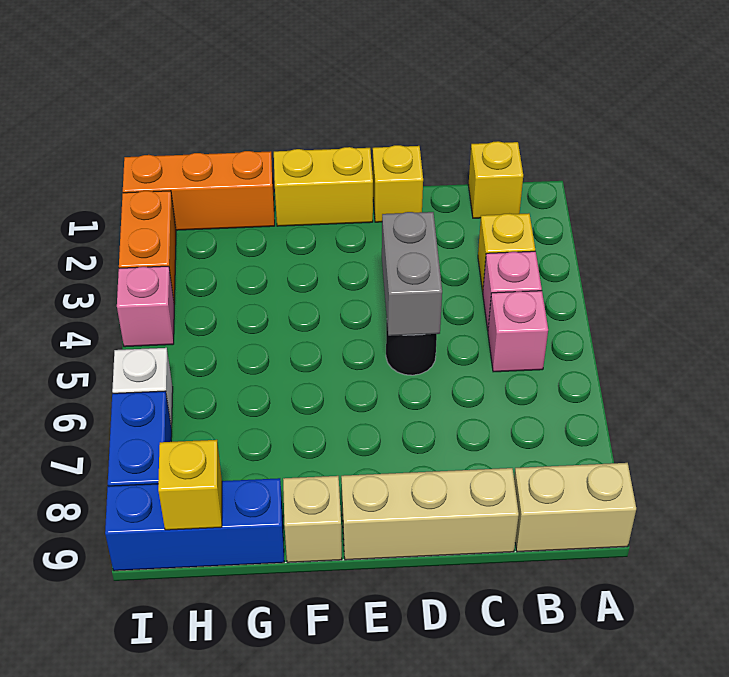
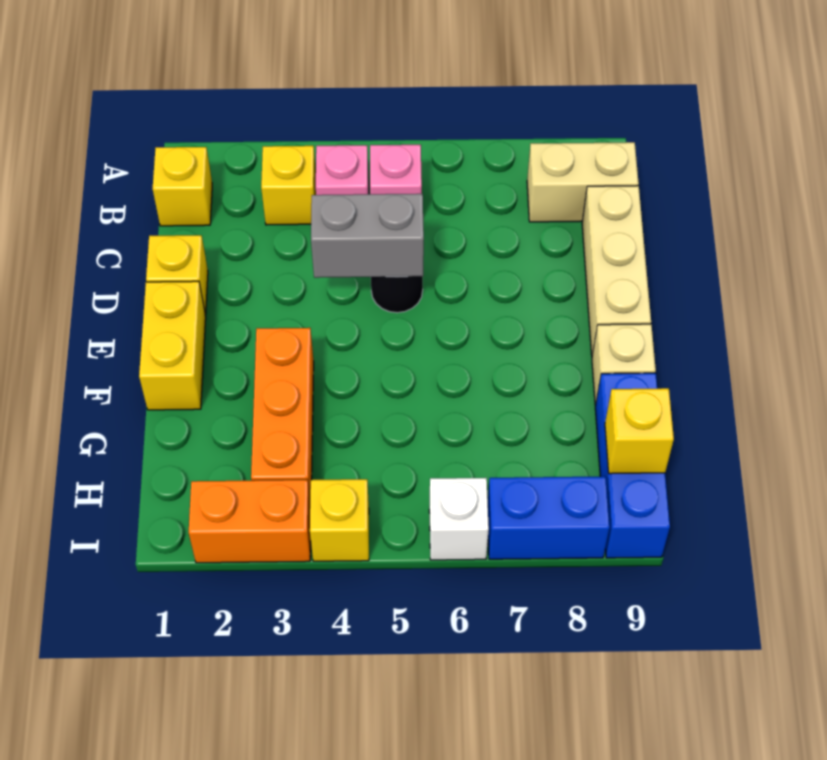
tan brick A9:B9 level 1 -> tan brick B8:B9 level 1
orange brick G1:I1 level 1 -> orange brick F3:H3 level 1
pink brick I4 level 1 -> yellow brick I4 level 1

